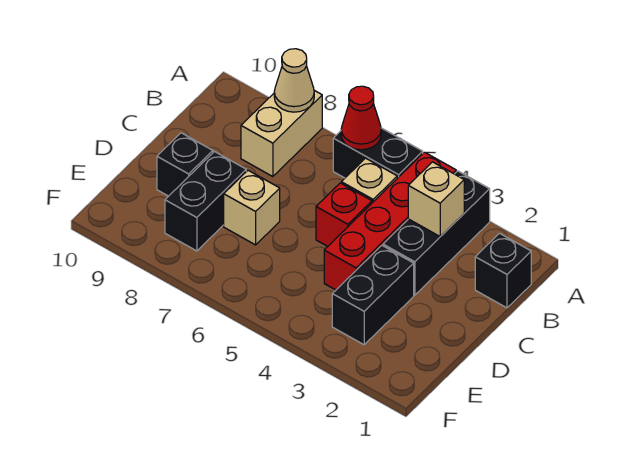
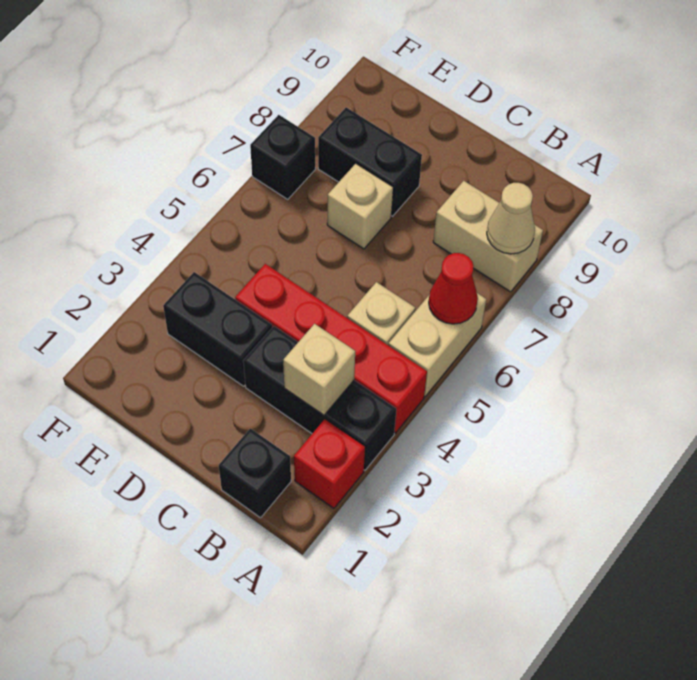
black brick A5:A6 level 1 -> tan brick A5:A6 level 1
red brick C5 level 1 -> red brick A2 level 1
black brick D9 level 1 -> black brick F7 level 1

